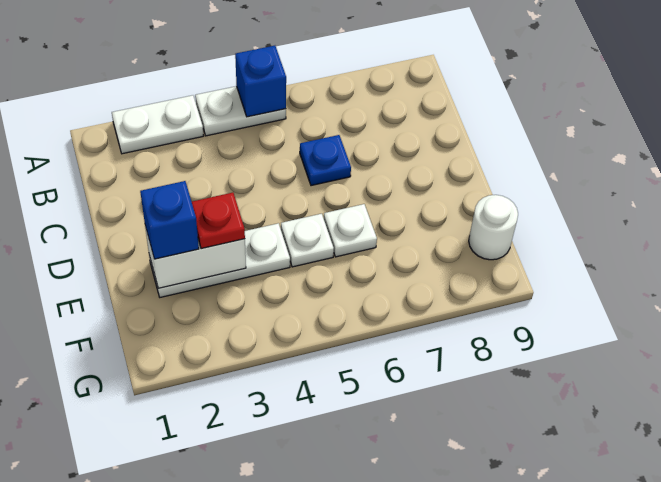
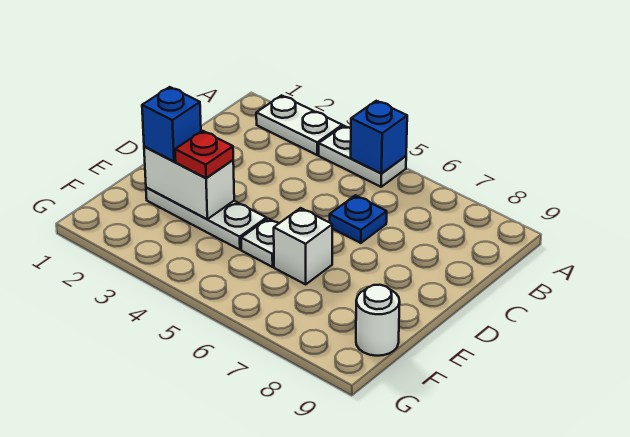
white plate E6 level 1 -> white brick E6 level 1

